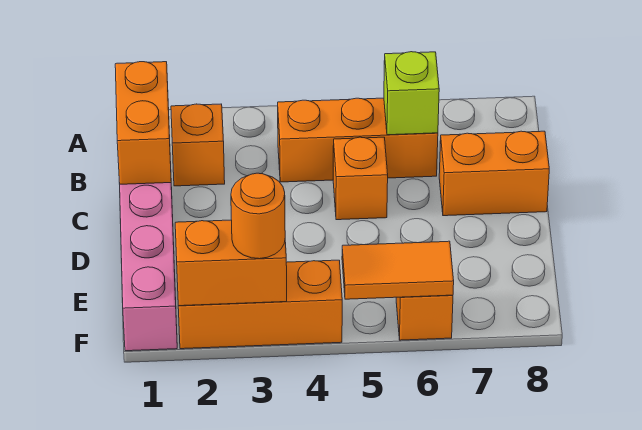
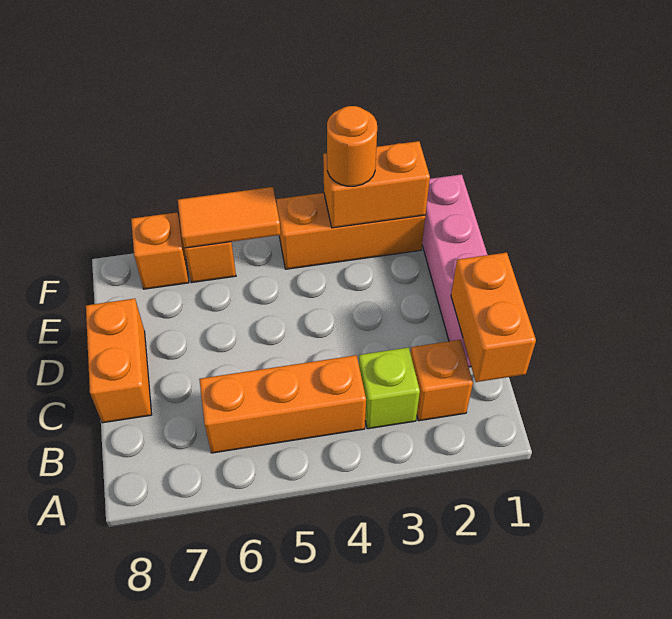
lime brick B6 level 2 -> lime brick B3 level 1
orange brick C5 level 1 -> orange brick F7 level 1
orange brick C7:C8 level 1 -> orange brick C8:D8 level 1

